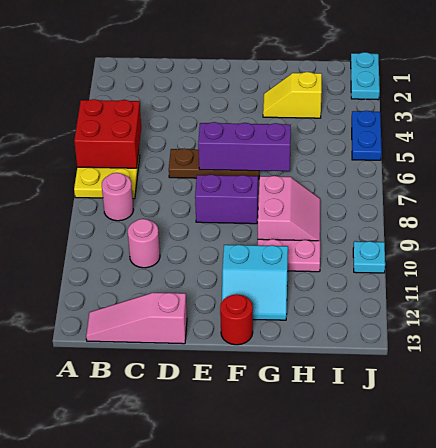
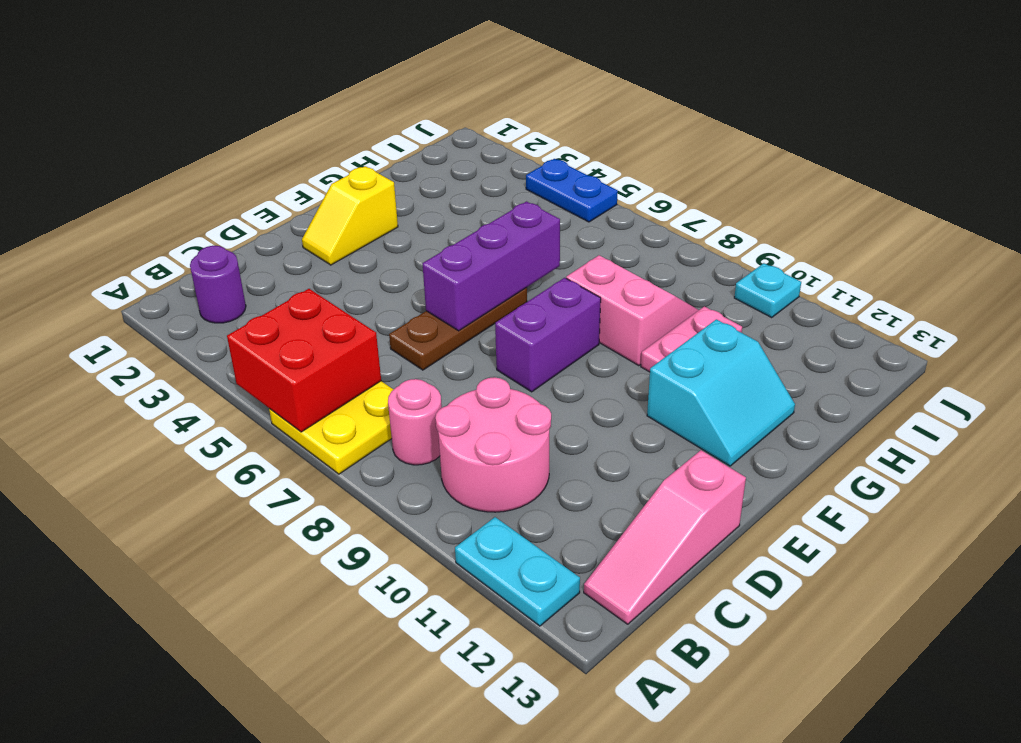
none -> purple round brick B2 level 1
pink round brick C10 level 1 -> pink round brick B9:C10 level 1
red round brick F13 level 1 -> none
yellow slope G3:H3 level 1 top H -> yellow slope E2:F2 level 1 top F
cyan plate J1:J2 level 1 -> cyan plate A11:A12 level 1

